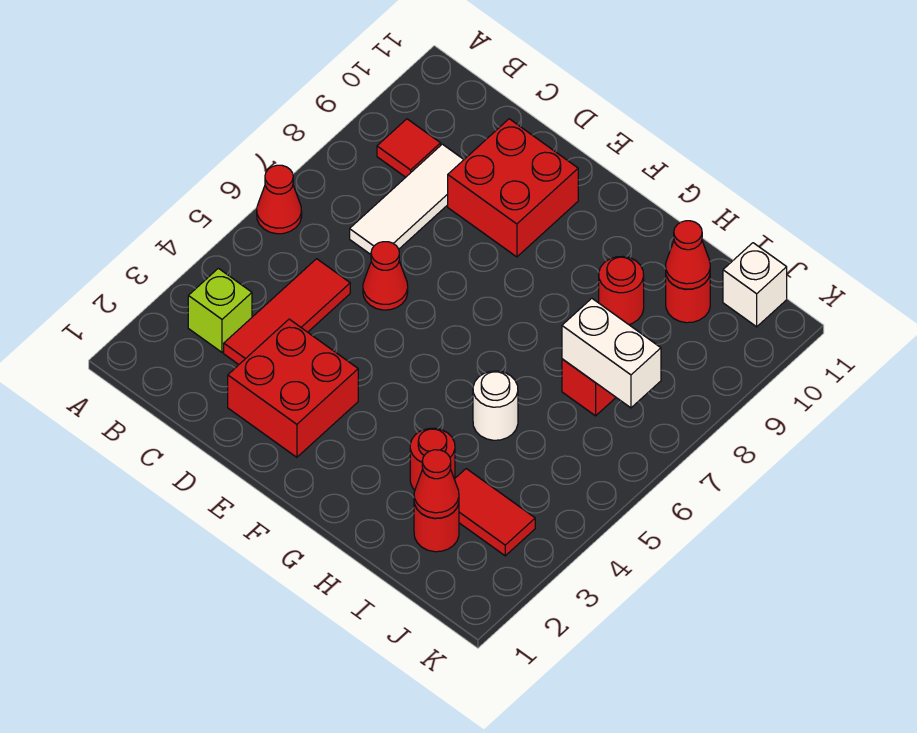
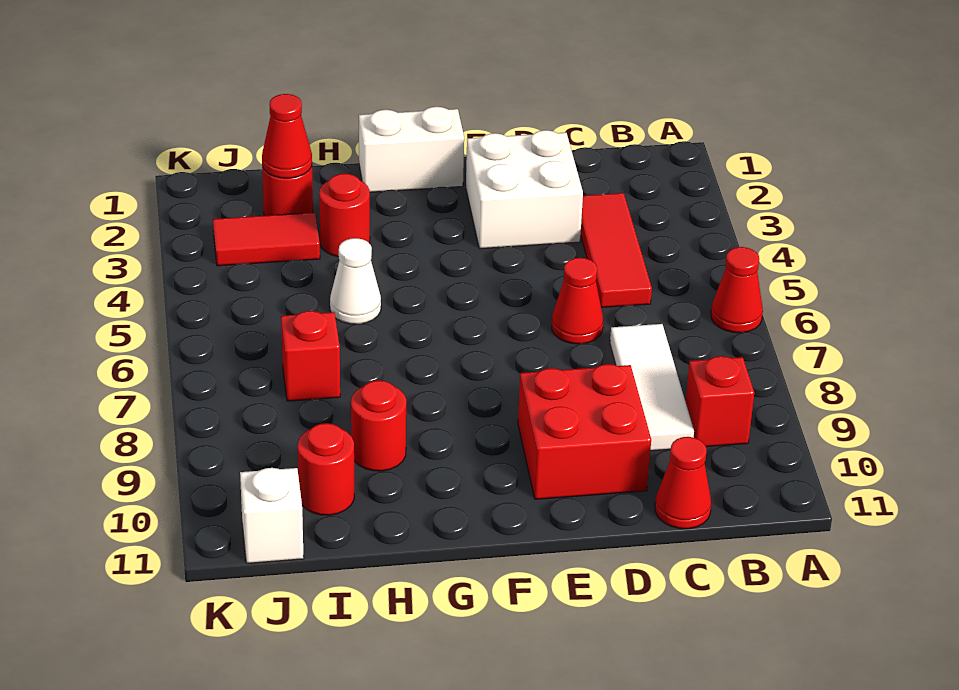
lime brick B3 level 1 -> none
red tile B9 level 1 -> red brick B9 level 1
red brick D2:E3 level 1 -> white brick D2:E3 level 1
white round brick H5 level 1 -> white cone H5 level 1
white brick I7:J7 level 2 -> white brick F1:G1 level 1
red cone I10 level 2 -> red cone C11 level 1

